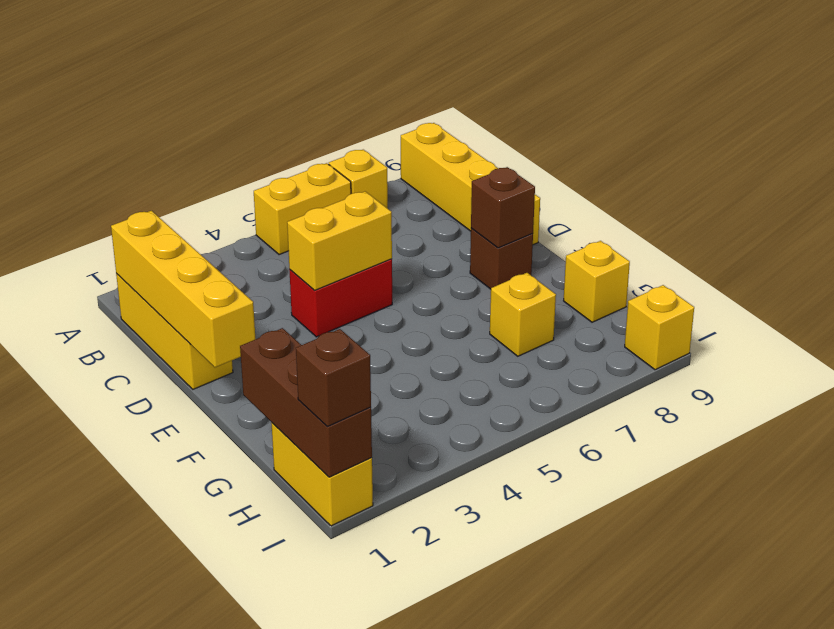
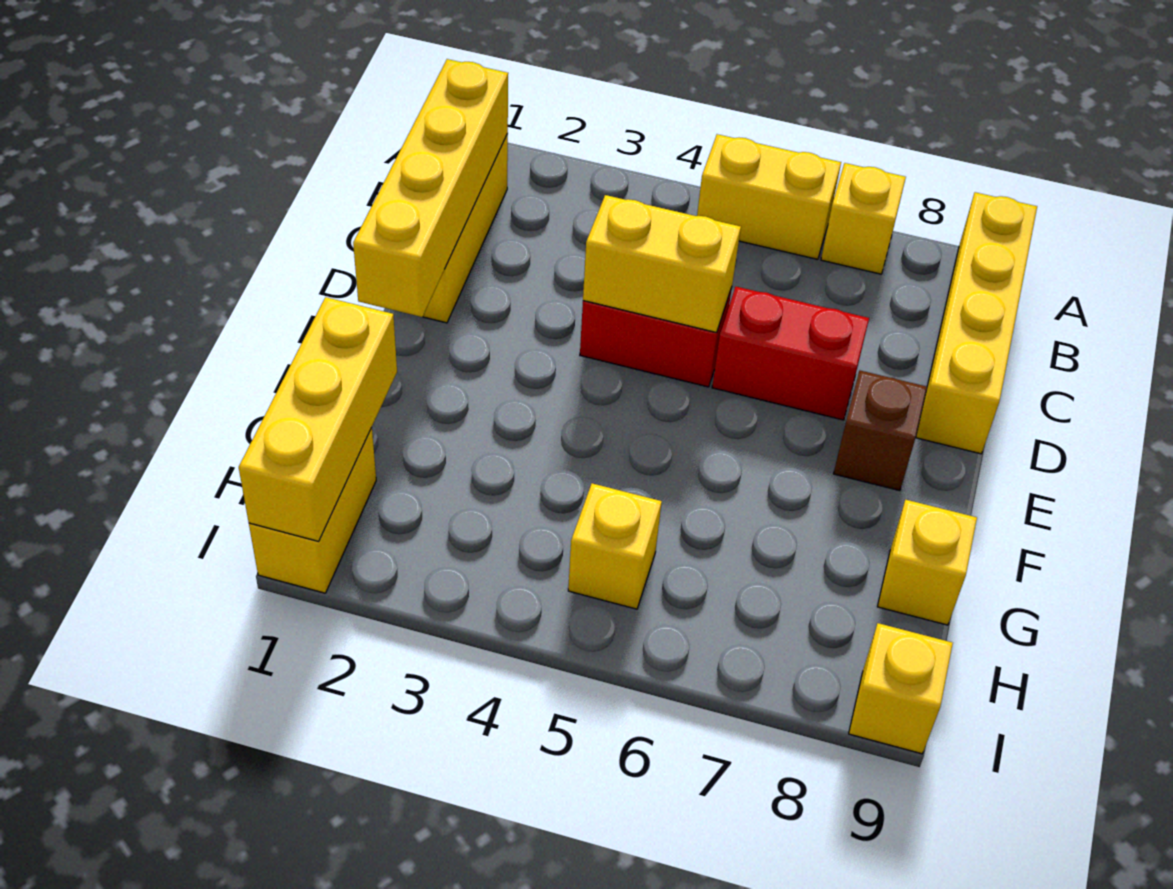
none -> red brick D6:D7 level 1
brown brick E8 level 2 -> none
brown brick G1:I1 level 2 -> yellow brick G1:I1 level 2
yellow brick G7 level 1 -> yellow brick H5 level 1
brown brick I1 level 3 -> none

